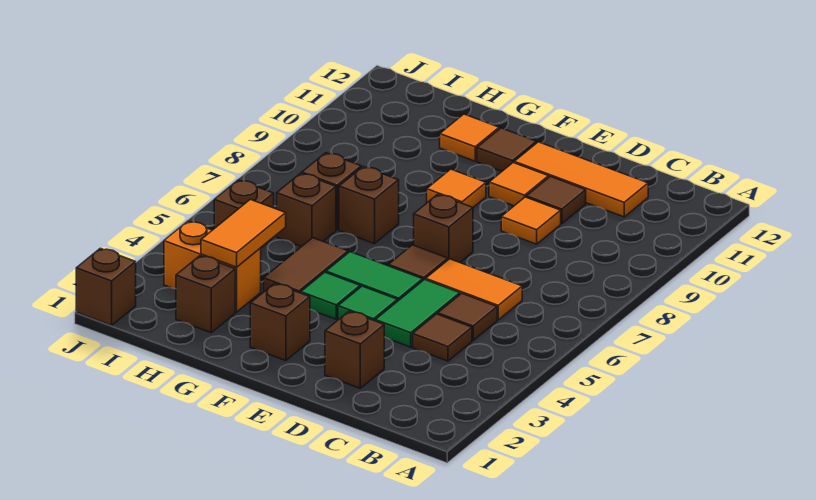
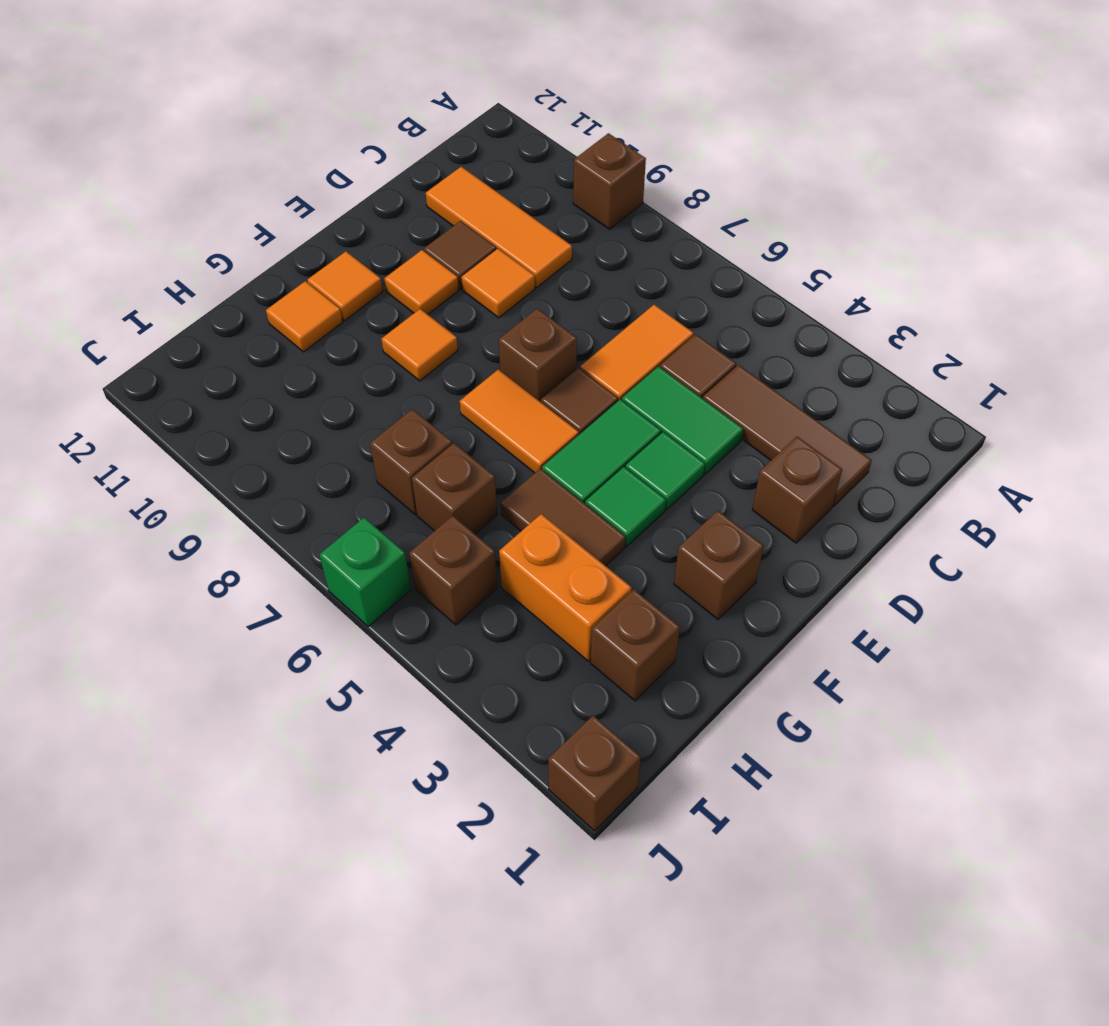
brown tile C4 level 1 -> brown tile C2:C4 level 1
orange tile C11:E11 level 1 -> orange tile C9:C11 level 1
brown tile F11 level 1 -> orange tile F11 level 1
brown brick G7 level 1 -> brown brick A9 level 1
orange brick H3:I3 level 1 -> orange brick H3:H4 level 1
orange tile H3:H4 level 2 -> orange tile F6:F7 level 1
none -> green brick J6 level 1

